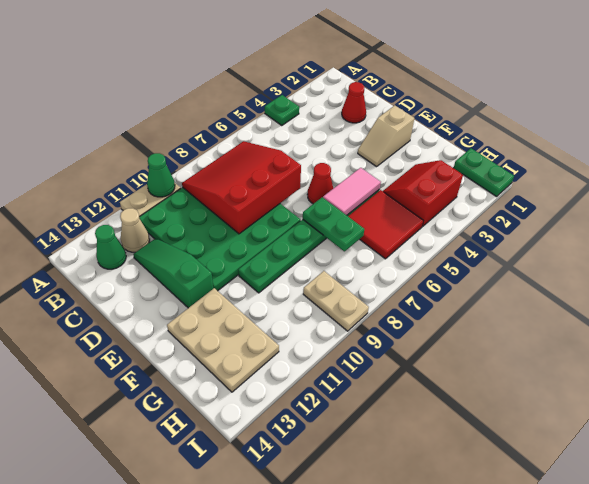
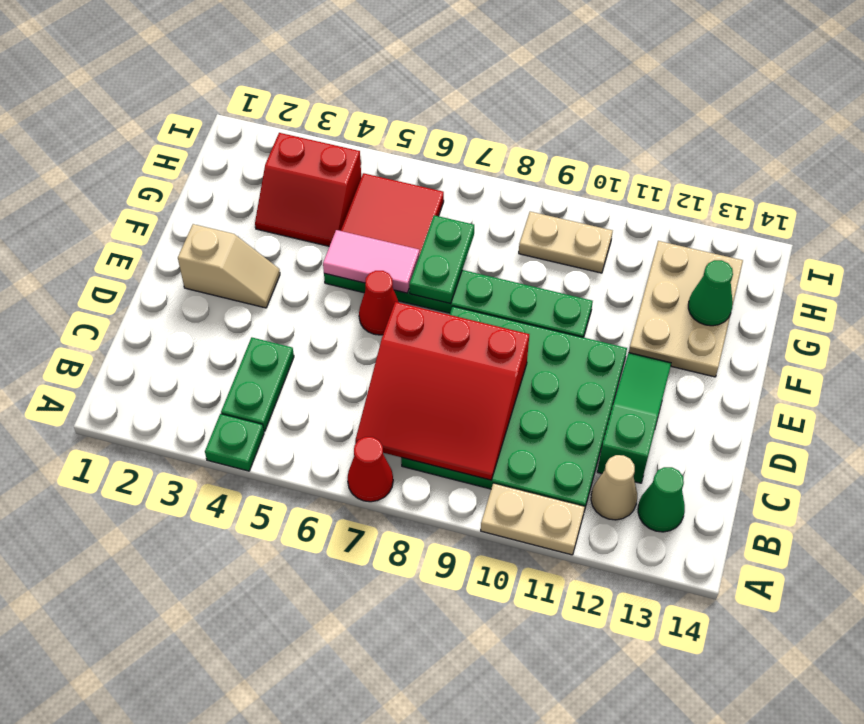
green cone A10 level 2 -> green cone G13 level 2
red cone C2 level 1 -> red cone A7 level 1
green slope C12:E12 level 1 top E -> green slope C12:E12 level 1 top C
green plate H1:I1 level 1 -> green plate B4:C4 level 1
tan plate H9:I9 level 1 -> tan plate H9:H10 level 1

